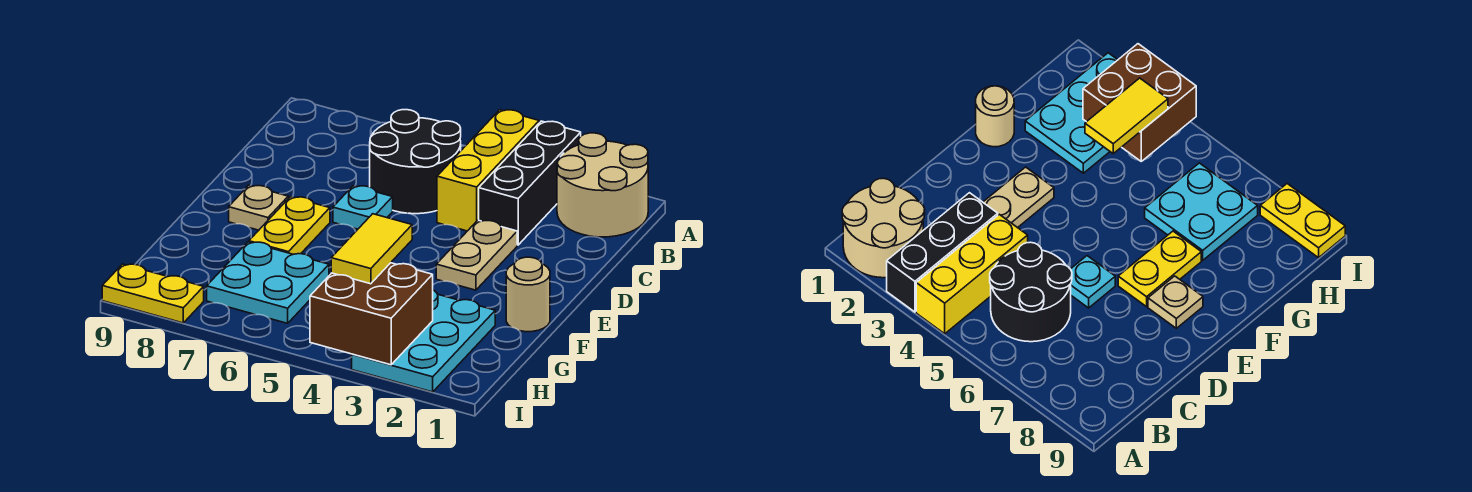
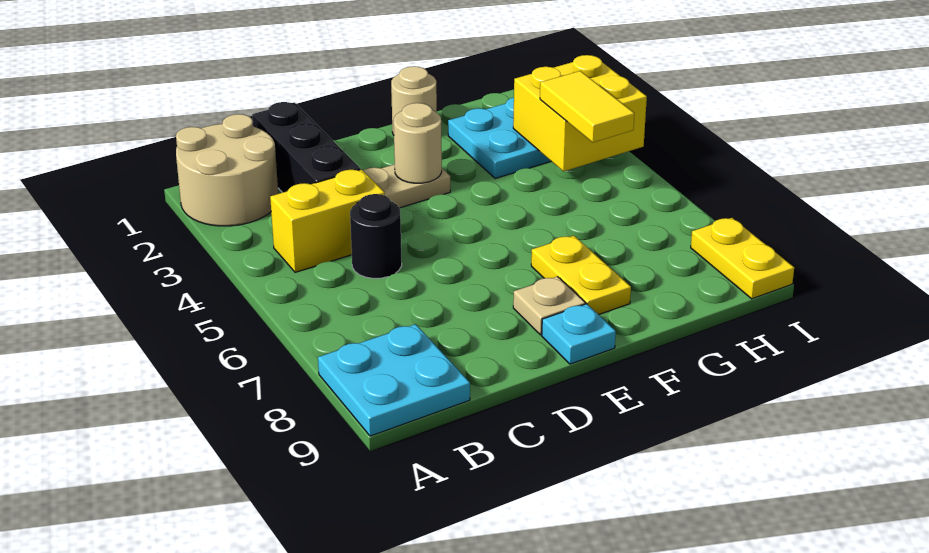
black brick A3:C3 level 1 -> black brick C1:C3 level 1
yellow brick A4:C4 level 1 -> yellow brick B4:C4 level 1
black round brick B5:C6 level 1 -> black round brick C5 level 1
cyan plate D6 level 1 -> cyan plate E9 level 1
none -> tan round brick E3 level 2
yellow plate E7:F7 level 1 -> yellow plate F7:F8 level 1
yellow tile G4:H4 level 3 -> yellow tile H4:H5 level 3
cyan plate G6:H7 level 1 -> cyan plate A8:B9 level 1
brown brick H3:I4 level 2 -> yellow brick H3:I4 level 2

